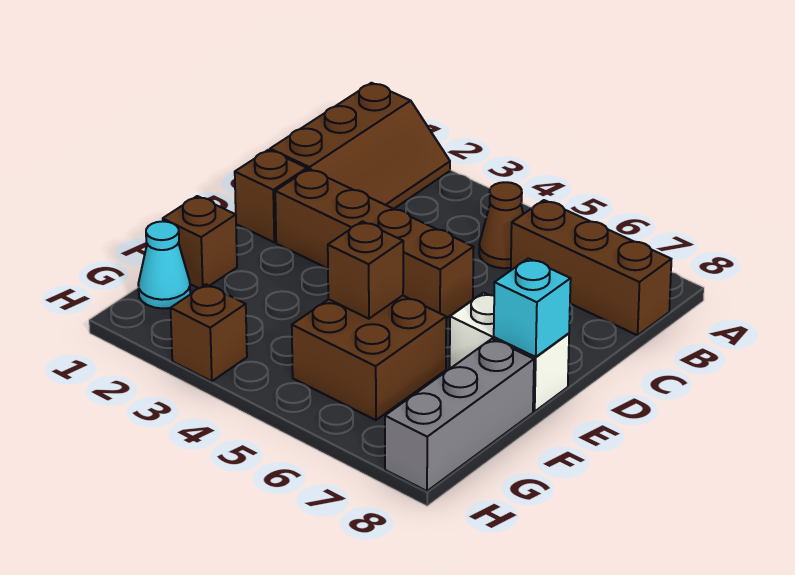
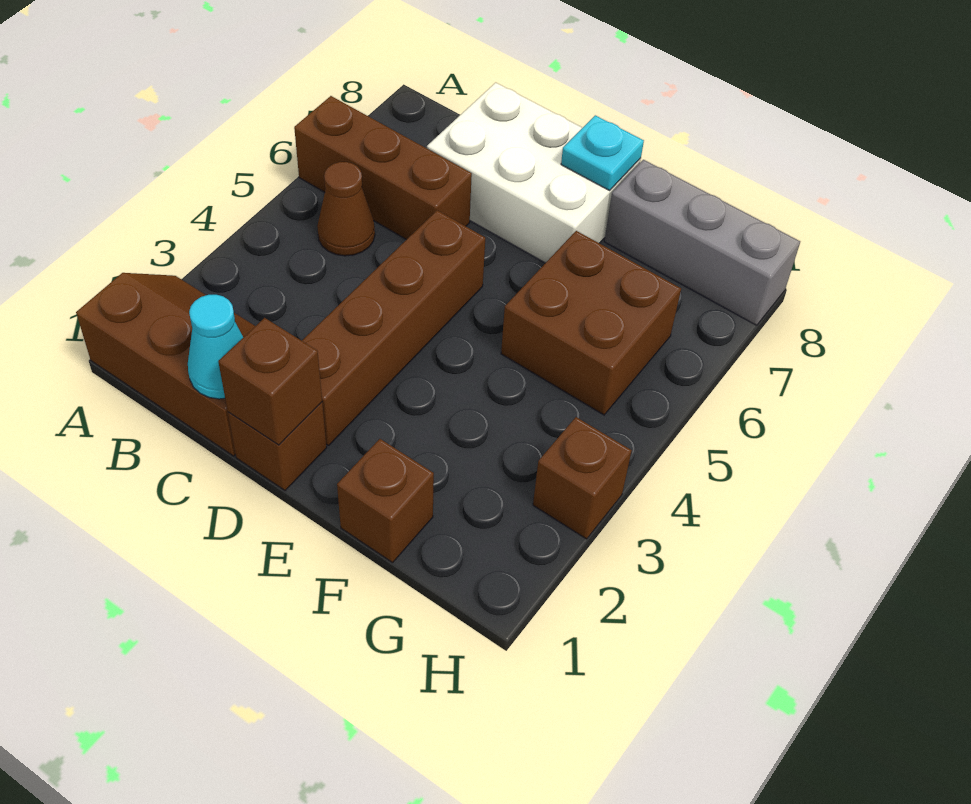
brown brick B6:B8 level 1 -> brown brick A6:C6 level 1
white brick E7:E8 level 1 -> white brick C7:E8 level 1
cyan brick E8 level 2 -> cyan plate E8 level 2
brown brick F5 level 2 -> brown brick D1 level 2
cyan cone G1 level 1 -> cyan cone C1 level 2

